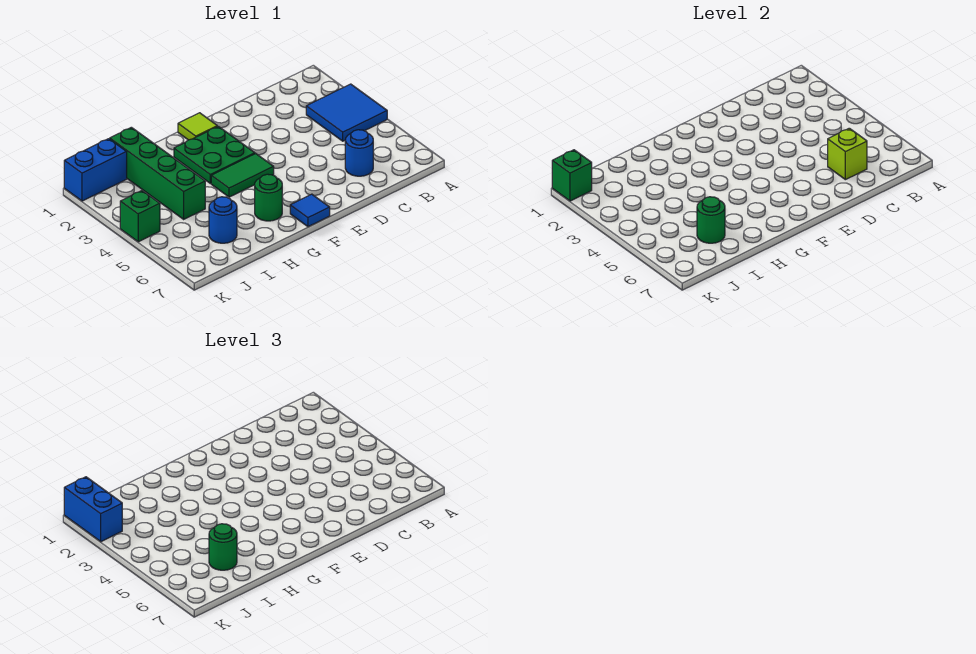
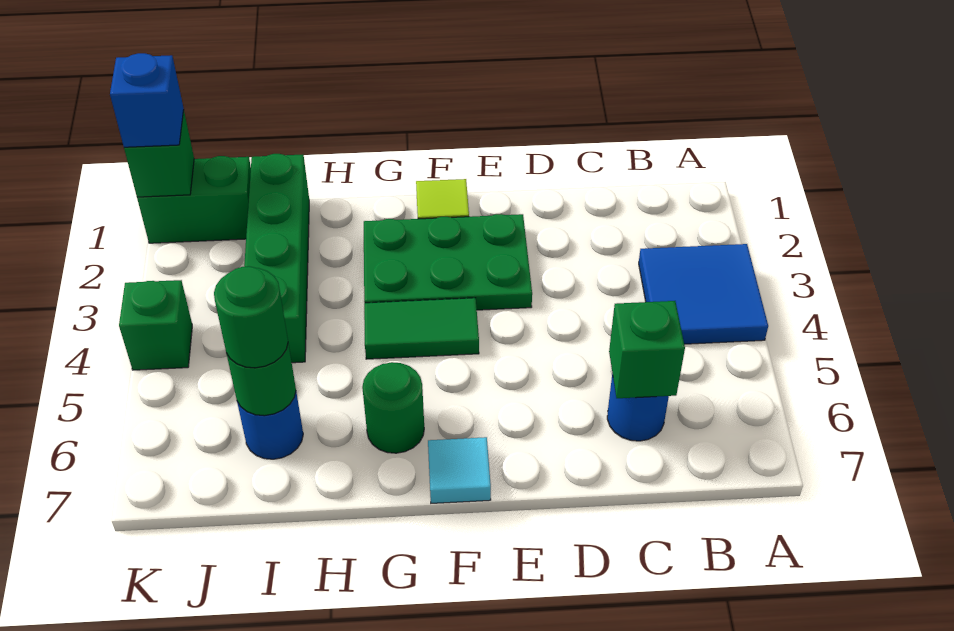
lime brick C6 level 2 -> green brick C6 level 2
green plate F2:G3 level 1 -> green plate E2:G3 level 1
blue tile F7 level 1 -> cyan tile F7 level 1
blue brick J1:K1 level 1 -> green brick J1:K1 level 1
blue brick K1:K2 level 3 -> blue brick K1 level 3

